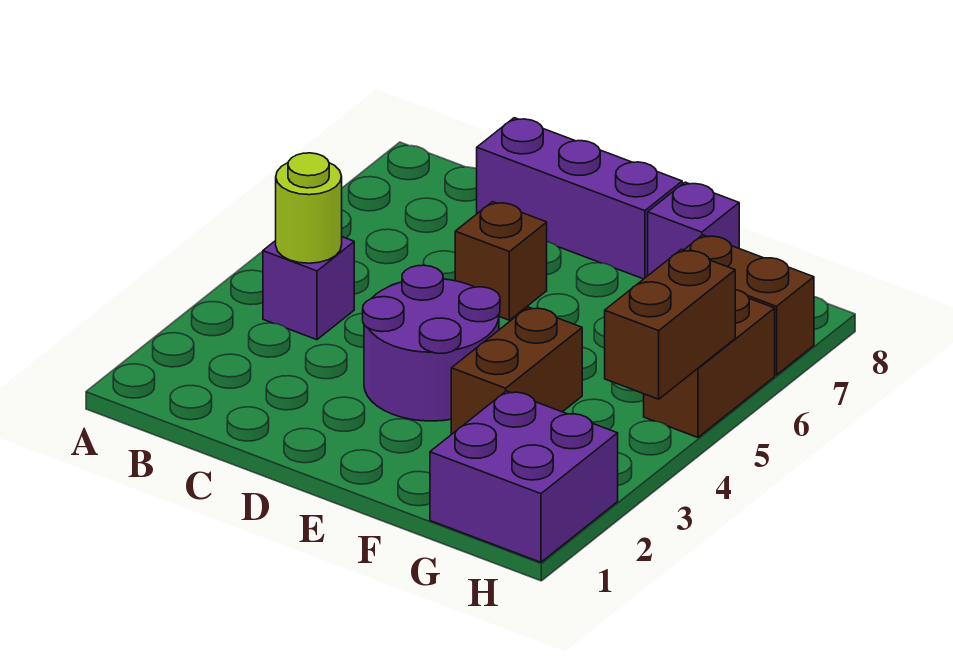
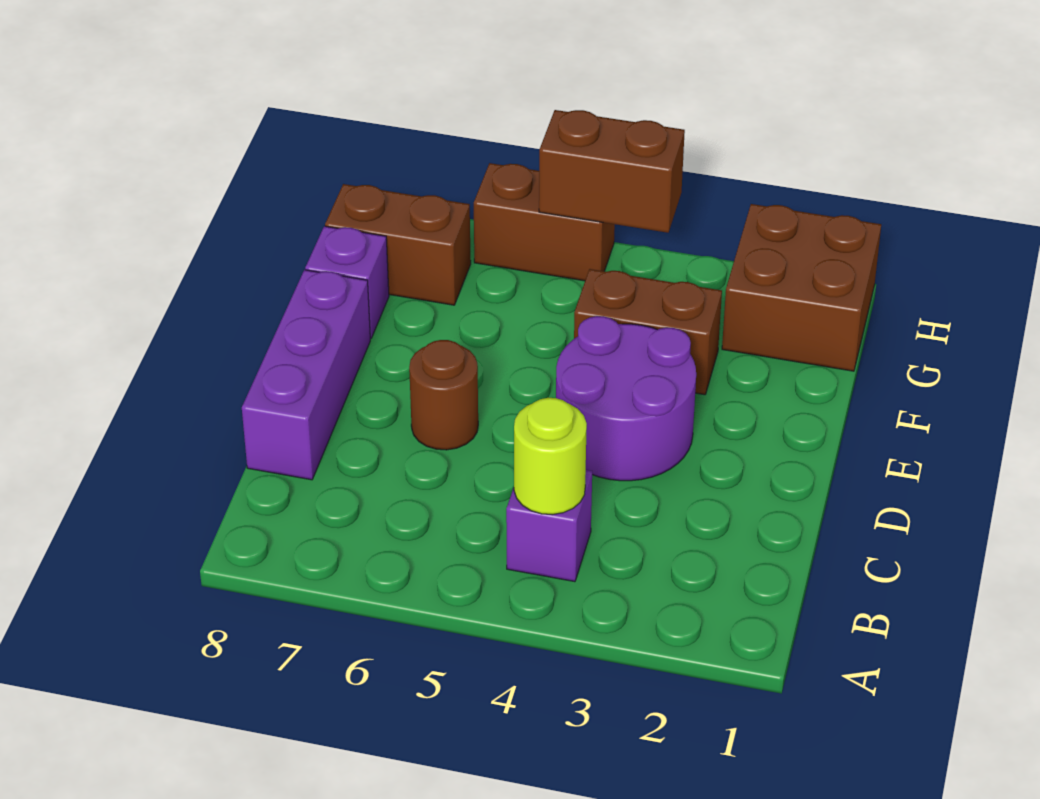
brown brick D6 level 1 -> brown round brick D6 level 1
purple brick G1:H2 level 1 -> brown brick G1:H2 level 1
brown brick G7:H7 level 1 -> brown brick G7:G8 level 1

